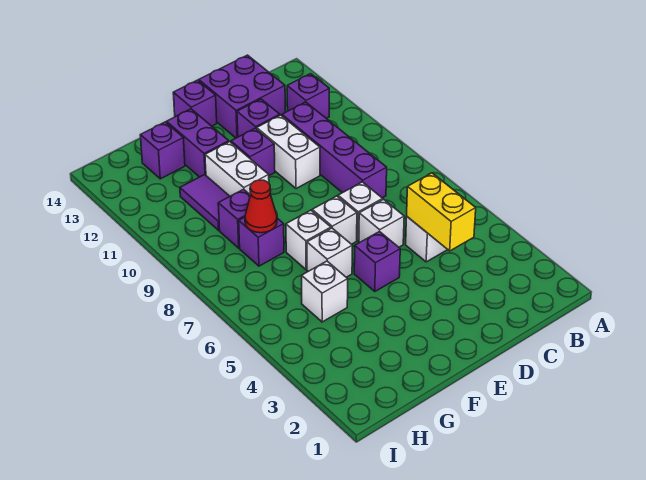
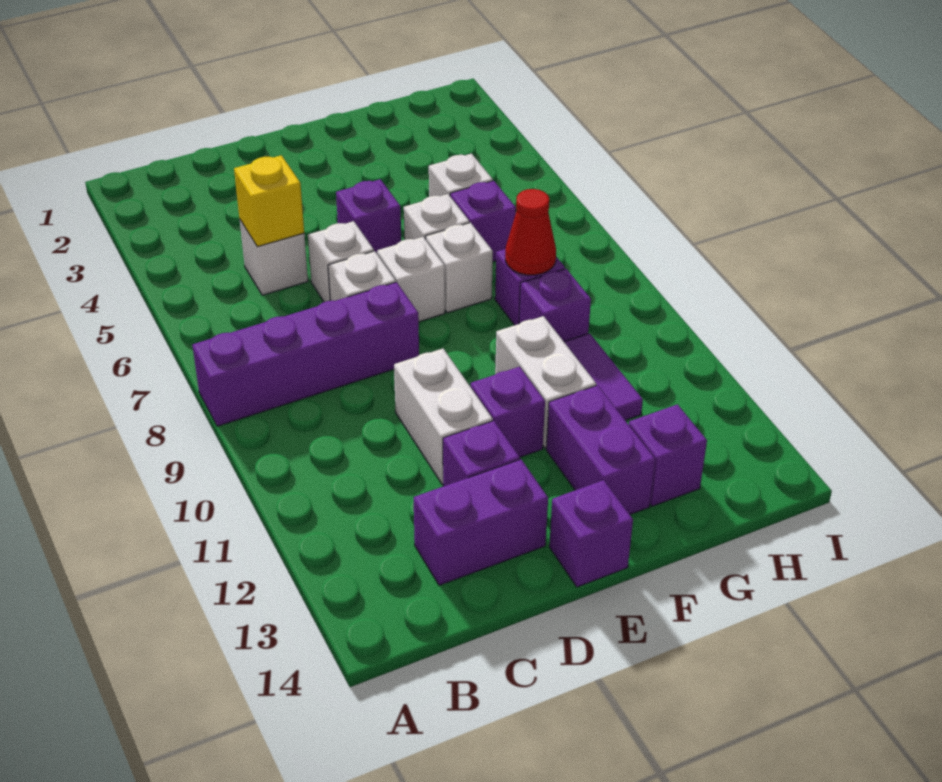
purple brick B12 level 1 -> purple brick G6 level 1
yellow brick C4:C5 level 2 -> yellow brick C5 level 2
purple brick C8:C11 level 1 -> purple brick A8:D8 level 1
purple brick C13:D14 level 1 -> purple brick C13:D13 level 1

